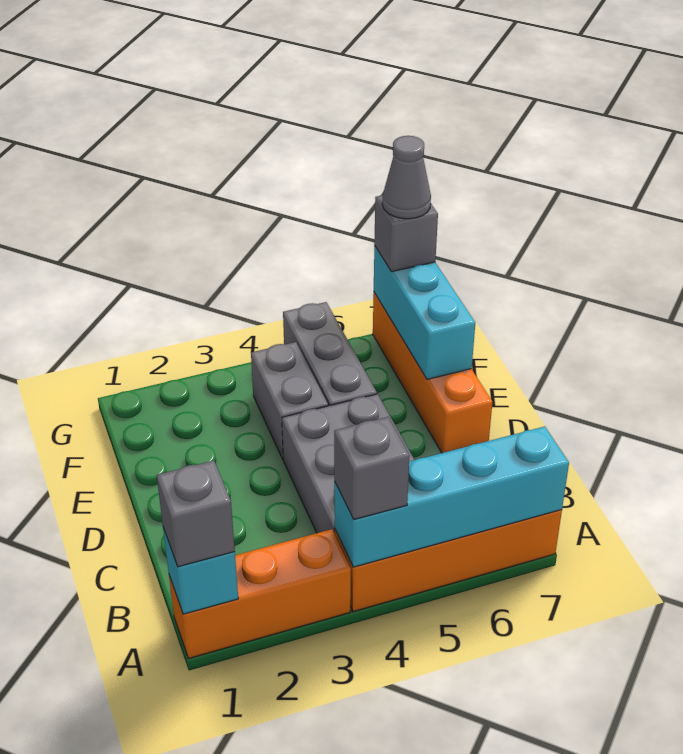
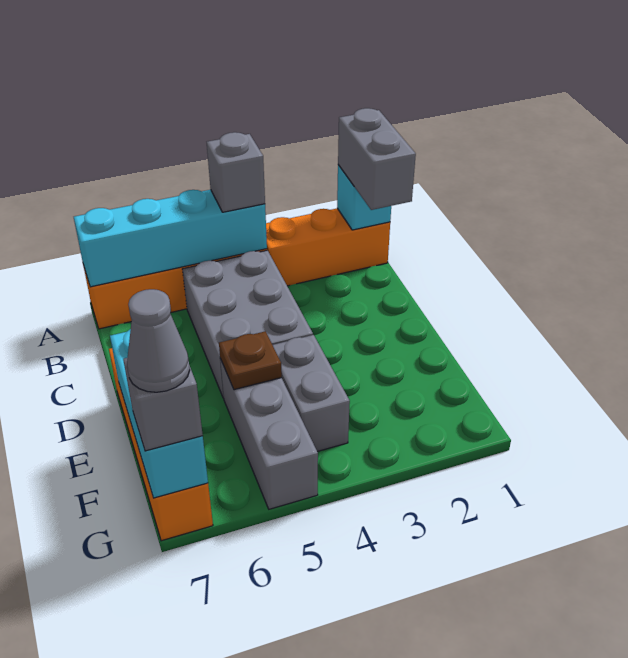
grey brick A1 level 3 -> grey brick A1:B1 level 3
none -> brown plate E5 level 2

